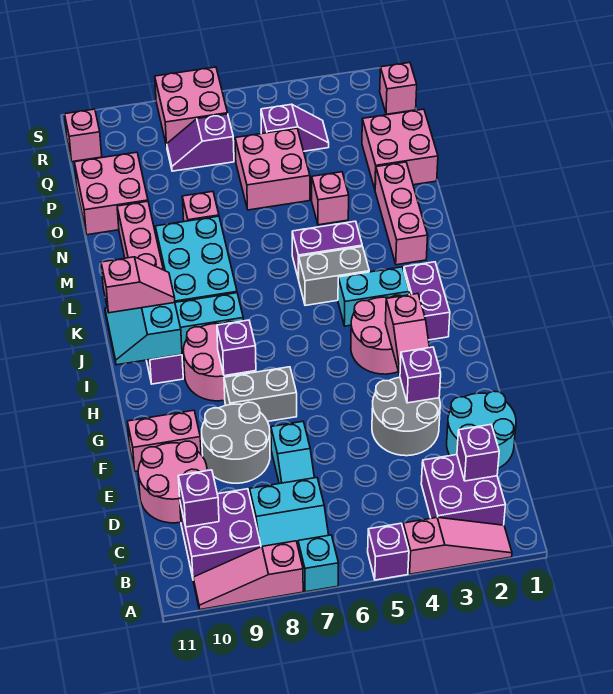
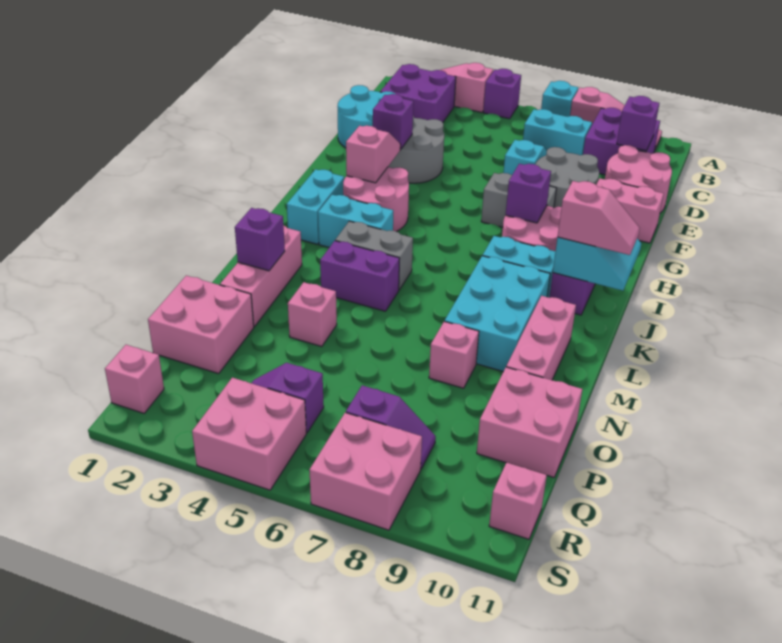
purple brick C2 level 2 -> purple brick M2 level 2
purple brick I2:J2 level 1 -> cyan brick I2:J2 level 1
pink slope J10:J11 level 3 top 11 -> pink slope J10:J11 level 3 top 10
pink brick O5:P6 level 1 -> pink brick R4:S5 level 1

